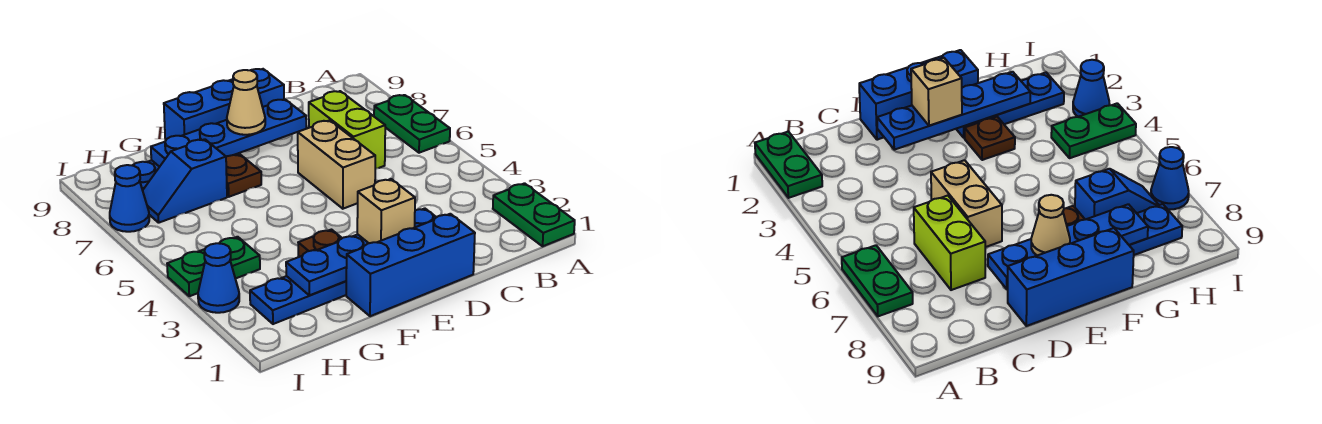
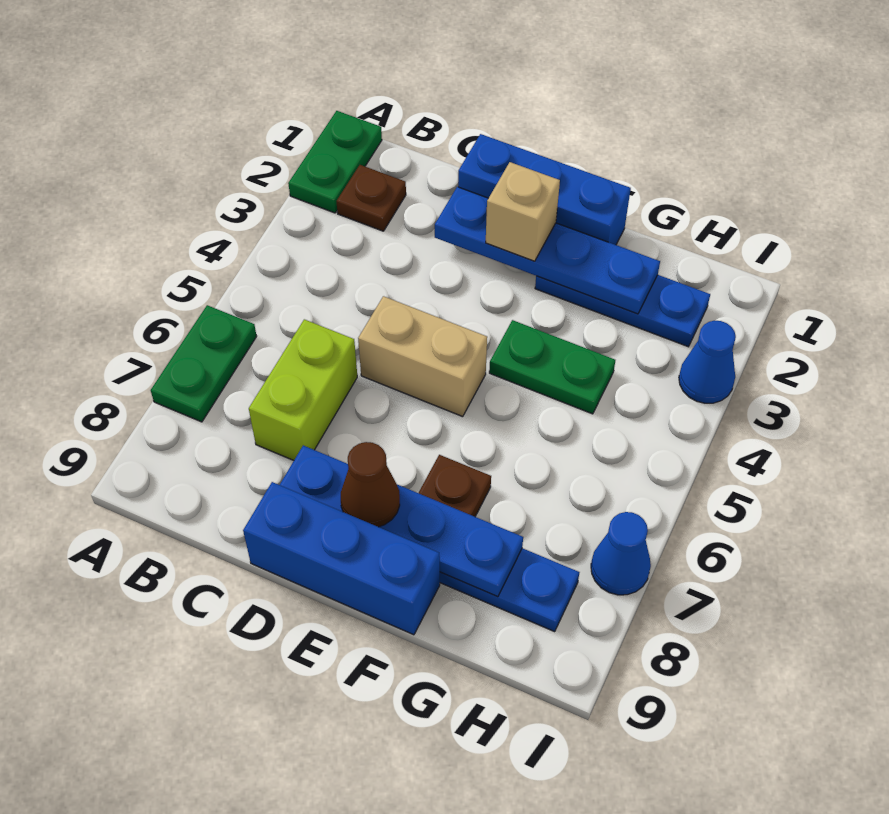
tan brick D5:D6 level 1 -> tan brick D5:E5 level 1
tan cone E8 level 3 -> brown cone E8 level 3
brown plate F3 level 1 -> brown plate B2 level 1
blue slope G7:H7 level 1 top G -> none
green plate H4:I4 level 1 -> green plate F4:G4 level 1

